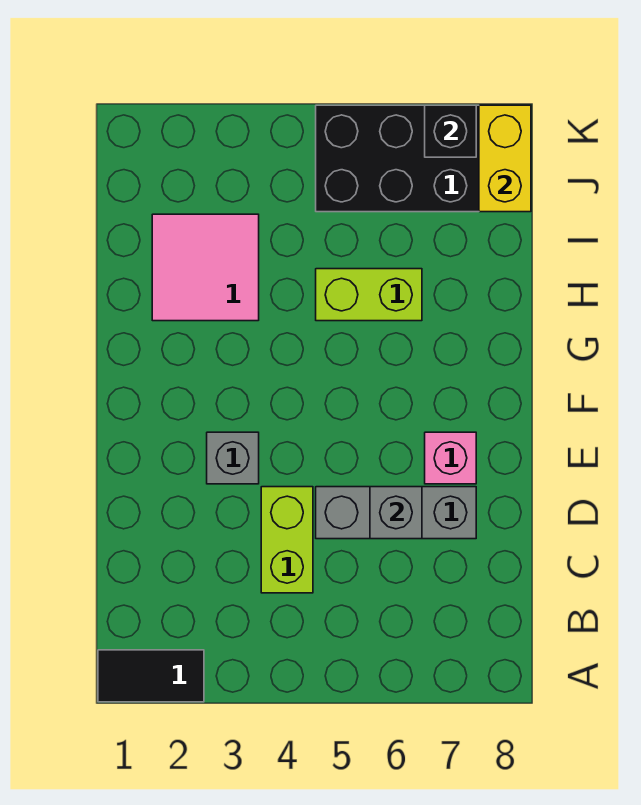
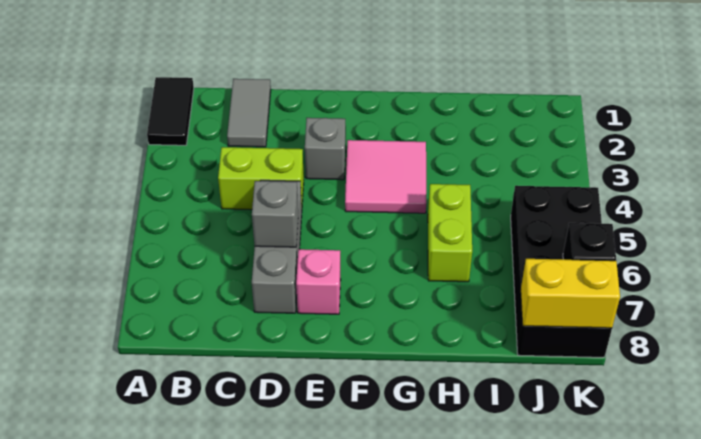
none -> grey tile C1:C2 level 1
pink tile H2:I3 level 1 -> pink tile F3:G4 level 1

